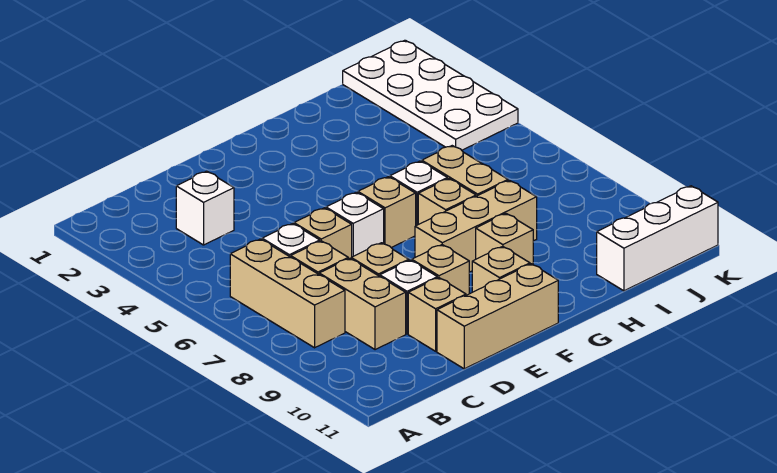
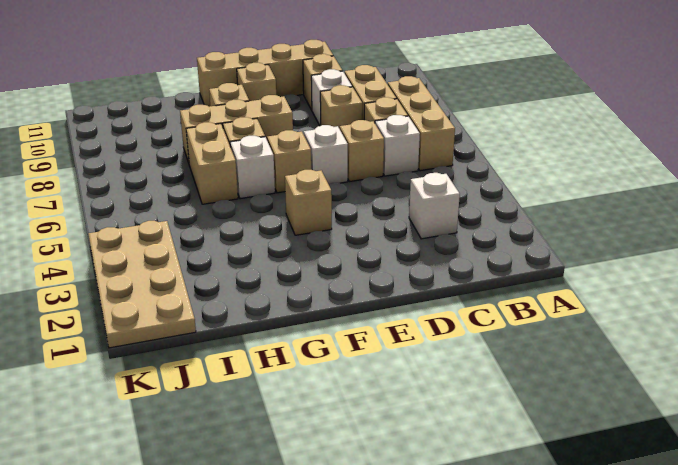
tan brick D11:F11 level 1 -> tan brick D11:G11 level 1
tan brick E9 level 1 -> tan brick F4 level 1
white brick I11:K11 level 1 -> none
white plate J1:K4 level 1 -> tan plate J1:K4 level 1

